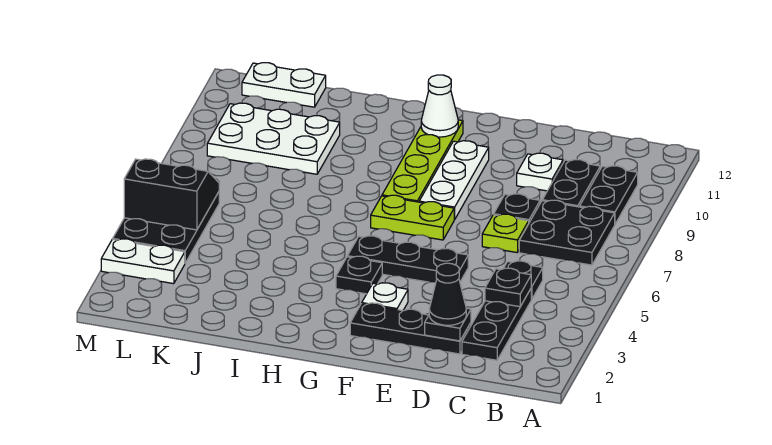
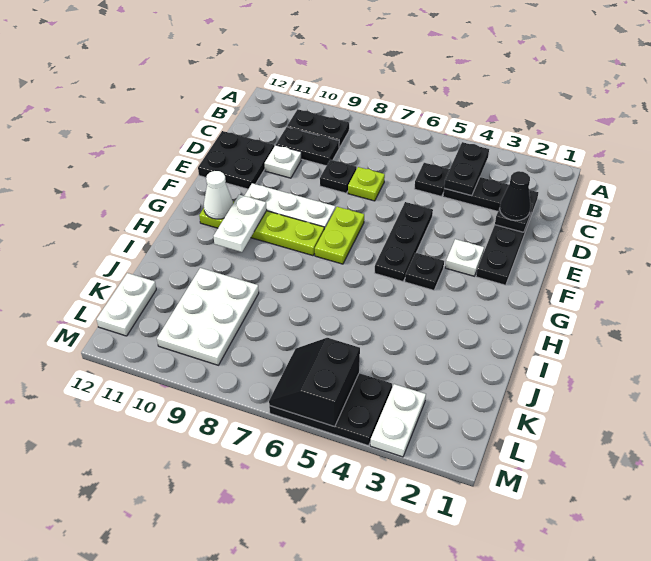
black plate B7:C8 level 1 -> black plate D11:E12 level 1
black plate C4 level 2 -> black plate B4:C4 level 2
none -> white plate G10:H10 level 2

